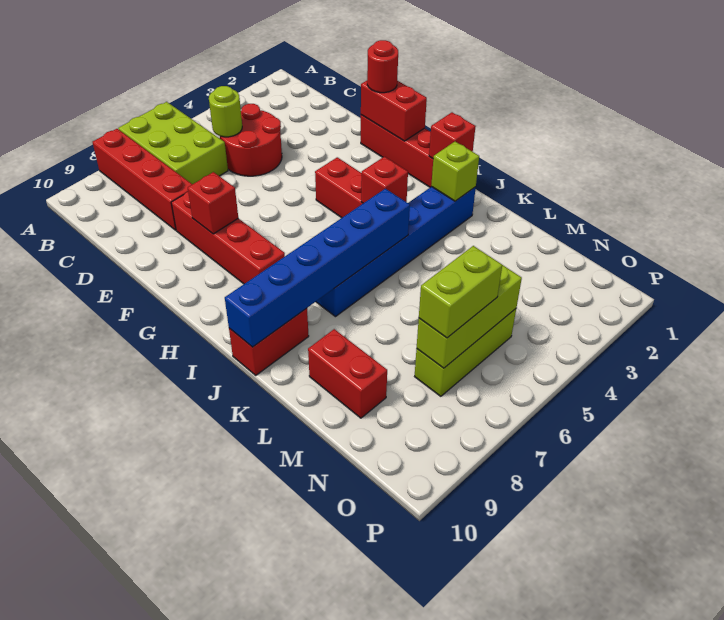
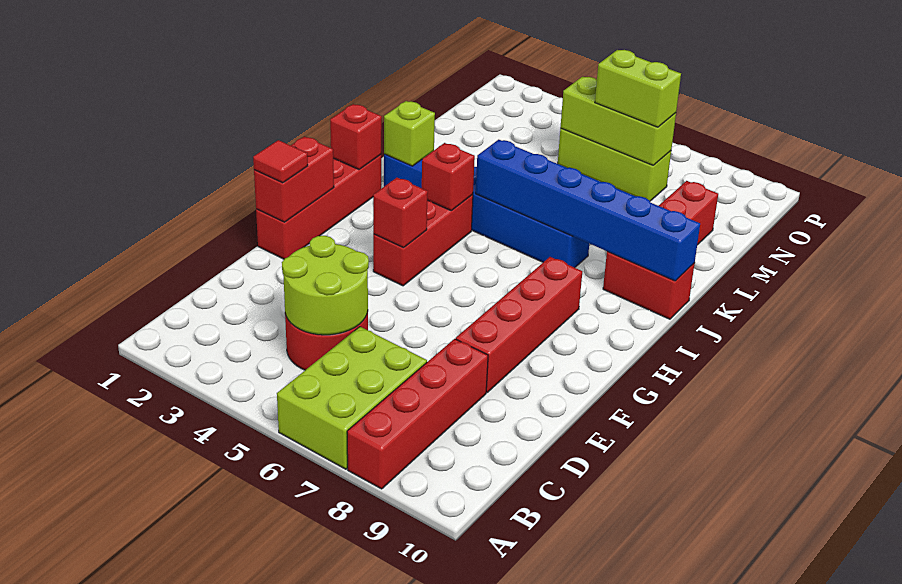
lime round brick C5 level 2 -> lime round brick C4:D5 level 2
red round brick F1 level 3 -> red tile F1 level 3
red brick F8 level 2 -> red brick G4 level 2

